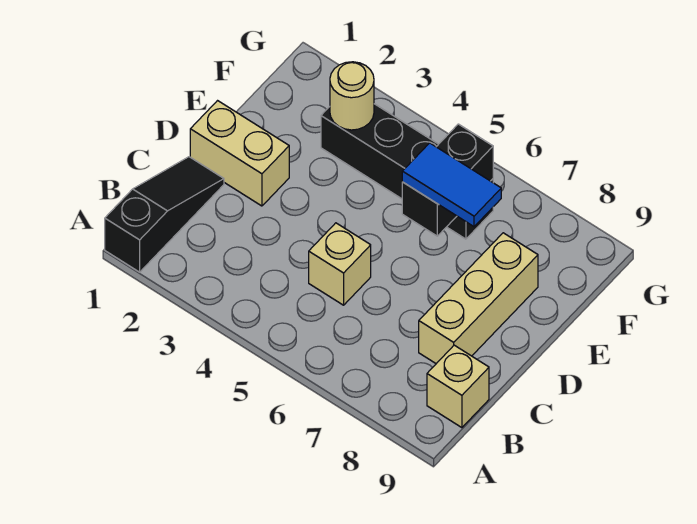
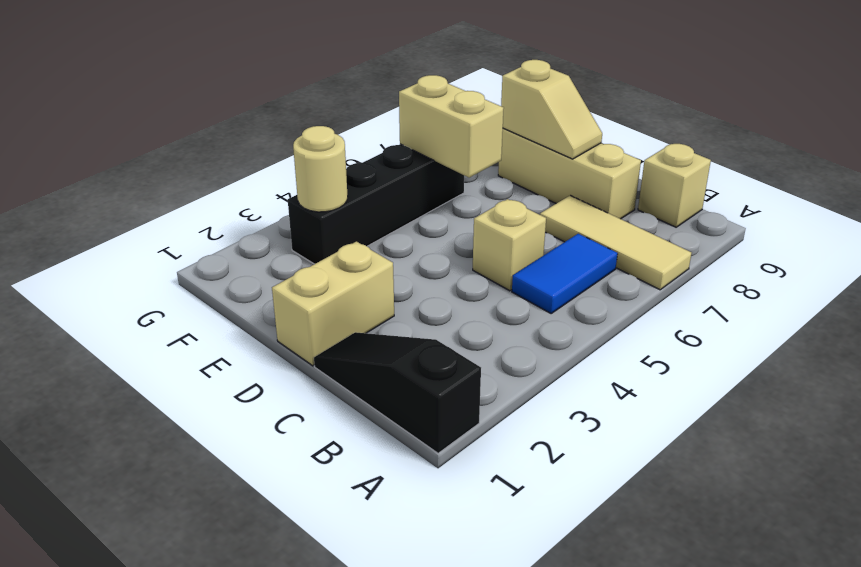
none -> tan tile A7:C7 level 1
none -> tan slope D8:E8 level 2 top E
black brick E6:F6 level 2 -> tan brick E6:F6 level 2
blue tile E6:E7 level 3 -> blue tile B5:B6 level 1

